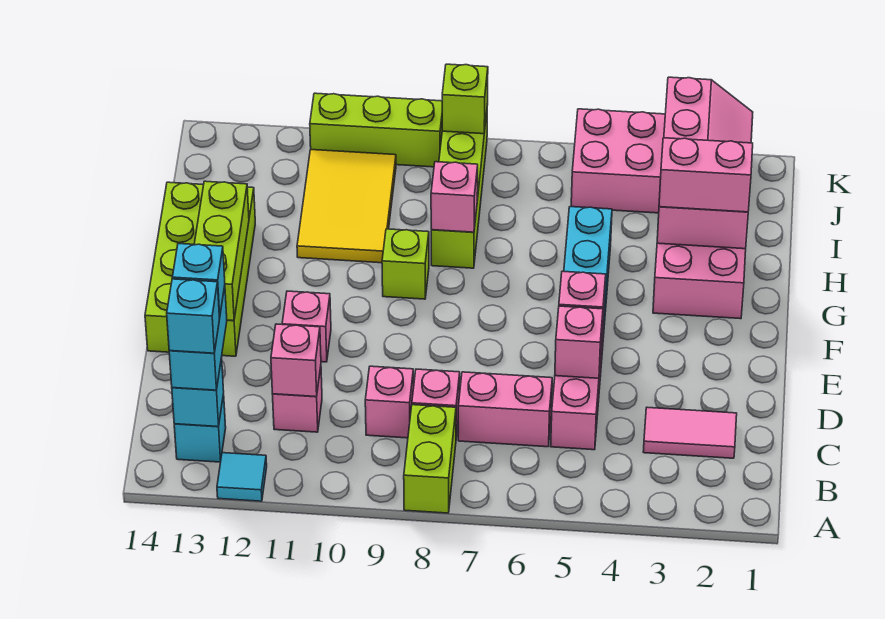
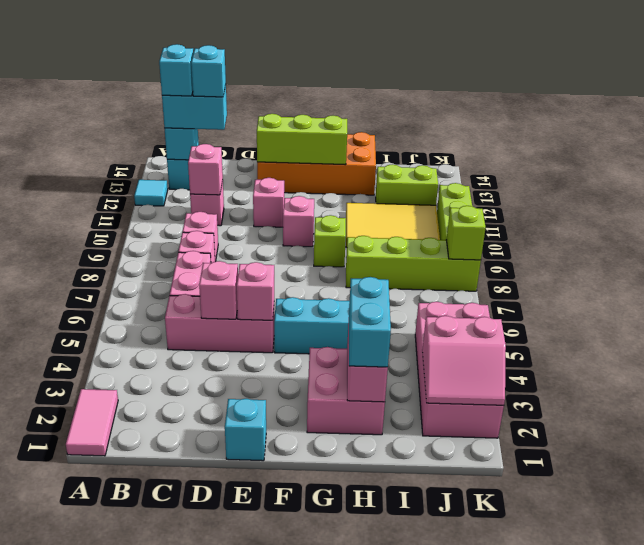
lime brick A8:B8 level 1 -> lime brick I12:J12 level 1
pink tile C2:C3 level 1 -> pink tile A1:A2 level 1
none -> cyan brick E1 level 1
lime brick E13:H14 level 1 -> orange brick E13:H14 level 1
pink brick H2:H3 level 3 -> cyan brick H2:H3 level 3
pink brick H8 level 2 -> pink brick F10 level 1

